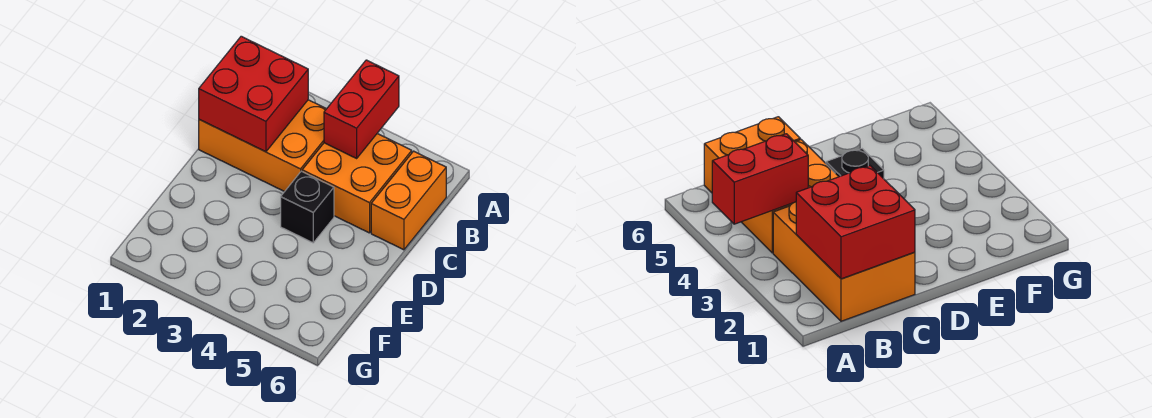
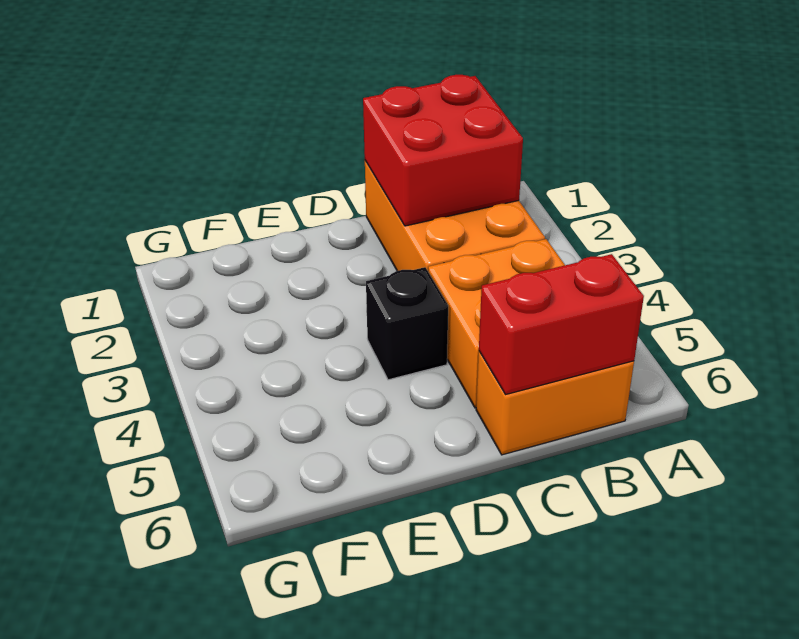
red brick A4:B4 level 2 -> red brick B6:C6 level 2

